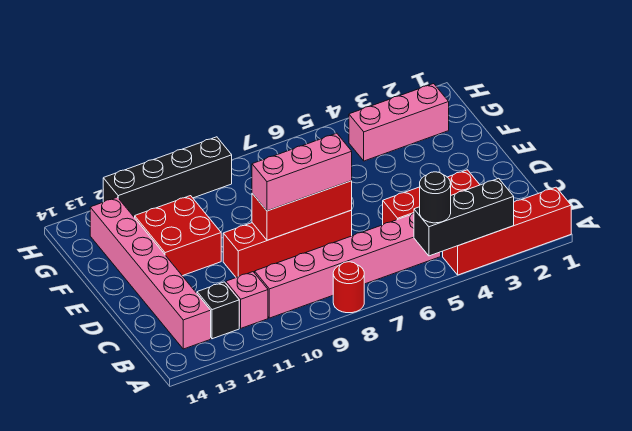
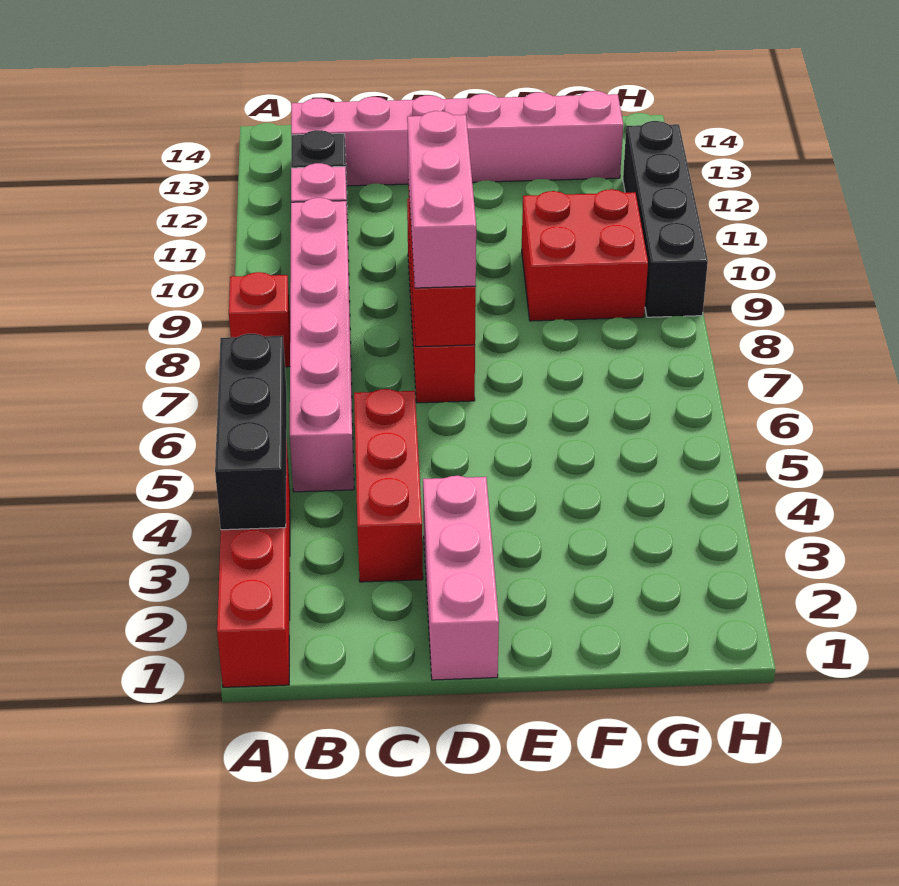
black round brick A5 level 3 -> none
red round brick A8 level 1 -> red brick A8 level 1
red brick E11:F12 level 1 -> red brick F9:G10 level 1
pink brick G2:G4 level 1 -> pink brick D1:D3 level 1

